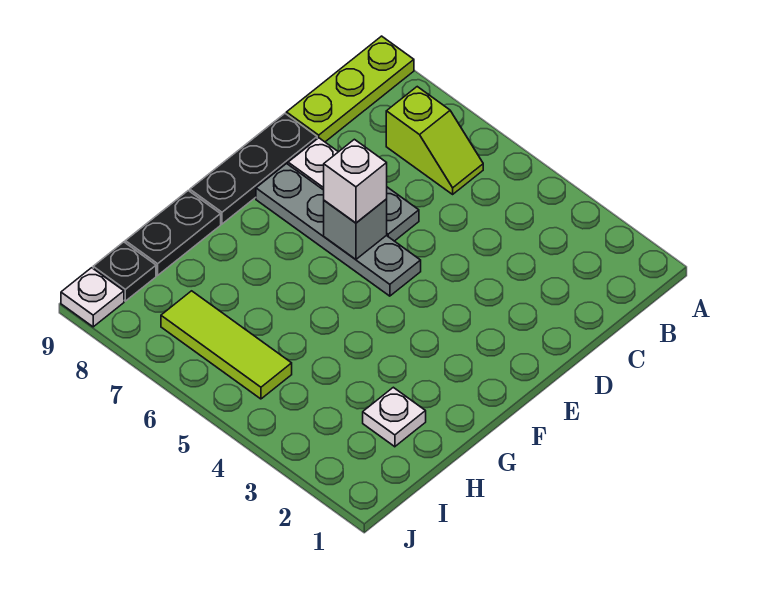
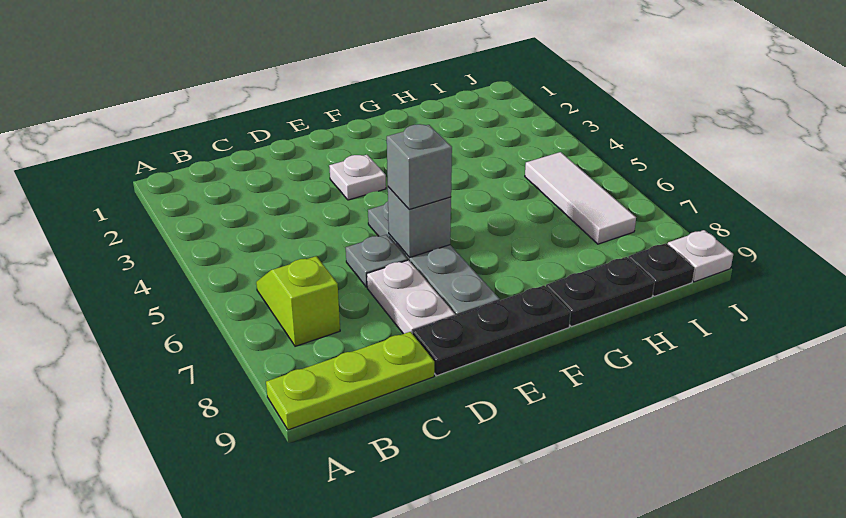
white brick E6 level 3 -> grey brick E6 level 3
white plate H2 level 1 -> white plate E3 level 1
lime tile I5:I7 level 1 -> white tile I5:I7 level 1

